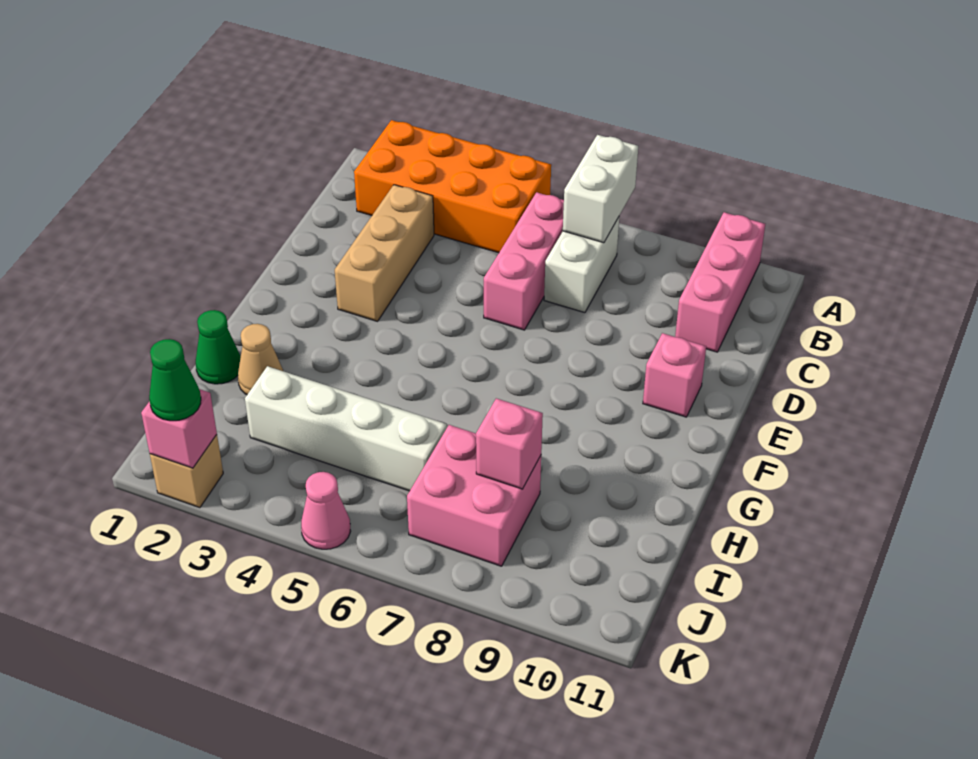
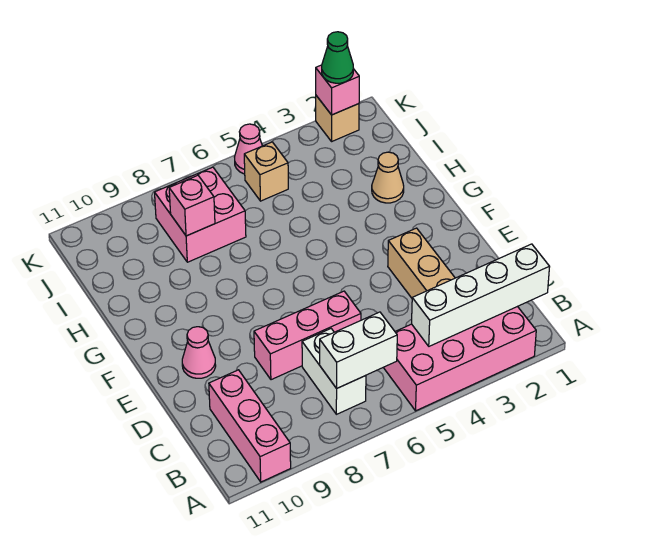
orange brick A2:B5 level 1 -> pink brick A2:B5 level 1
white brick A7:B7 level 2 -> white brick B6:B7 level 2
pink brick B6:D6 level 1 -> pink brick D6:D8 level 1
pink brick E10 level 1 -> pink cone E10 level 1
green cone H1 level 1 -> none
white brick I3:I6 level 1 -> white brick B1:B4 level 2
none -> tan brick J5 level 1

